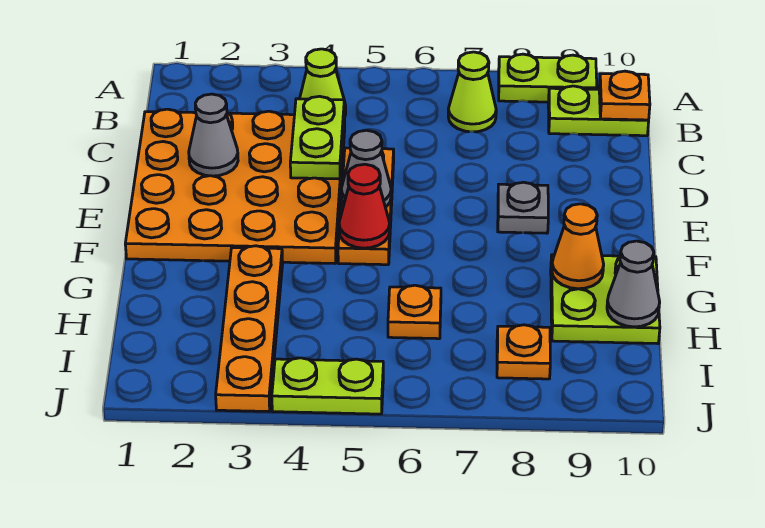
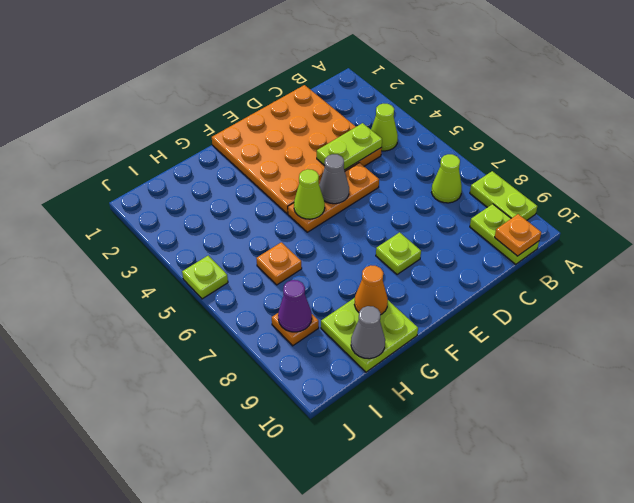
grey cone D2 level 2 -> none
grey plate E8 level 1 -> lime plate E8 level 1
red cone F5 level 2 -> lime cone F5 level 2
orange plate G3:J3 level 1 -> none
none -> purple cone I8 level 2
lime plate J4:J5 level 1 -> lime plate J5 level 1

